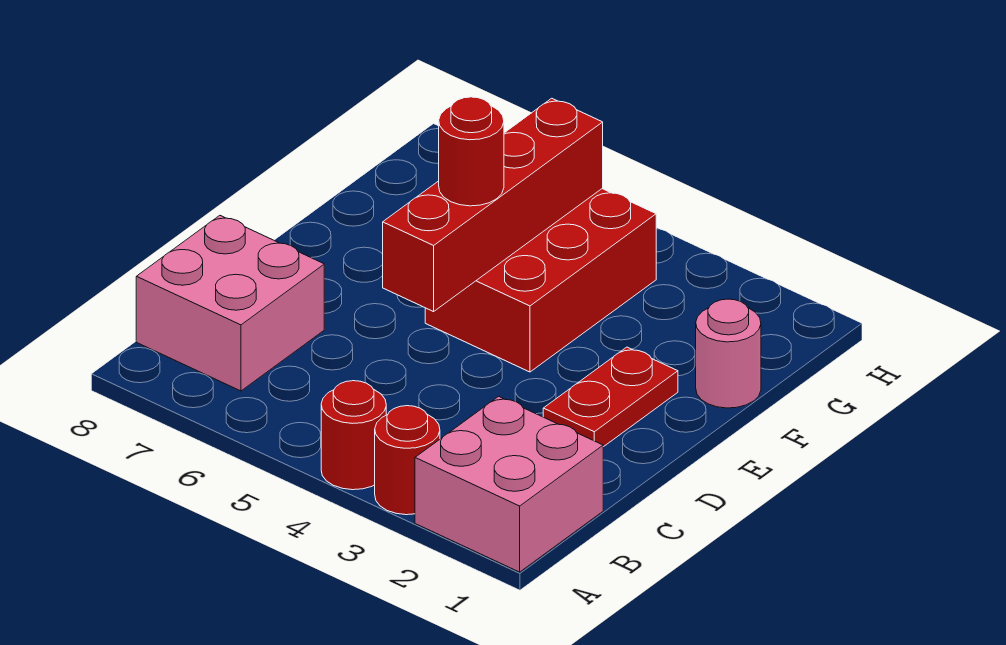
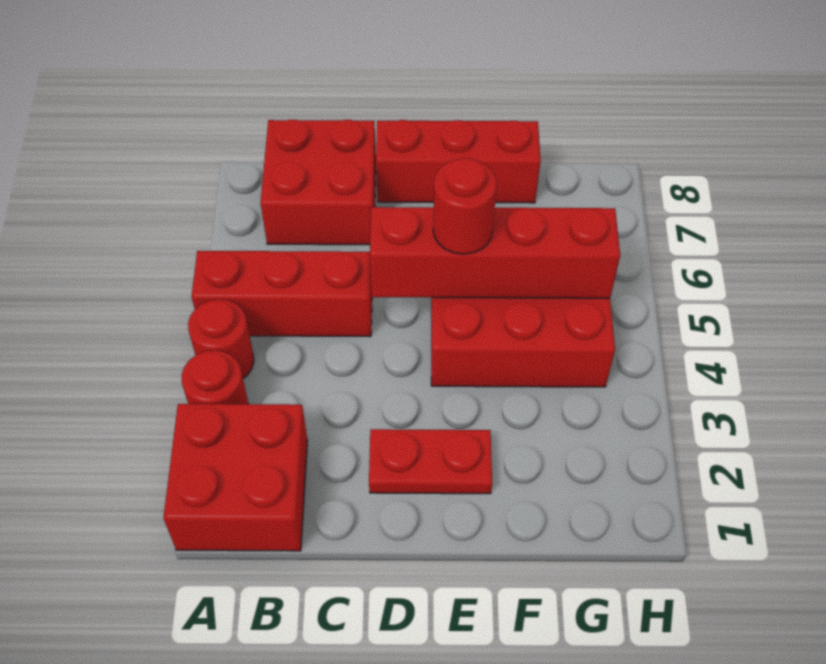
pink brick A1:B2 level 1 -> red brick A1:B2 level 1
none -> red brick A5:C5 level 1
pink brick B7:C8 level 1 -> red brick B7:C8 level 1
none -> red brick D8:F8 level 1
pink round brick F1 level 1 -> none

